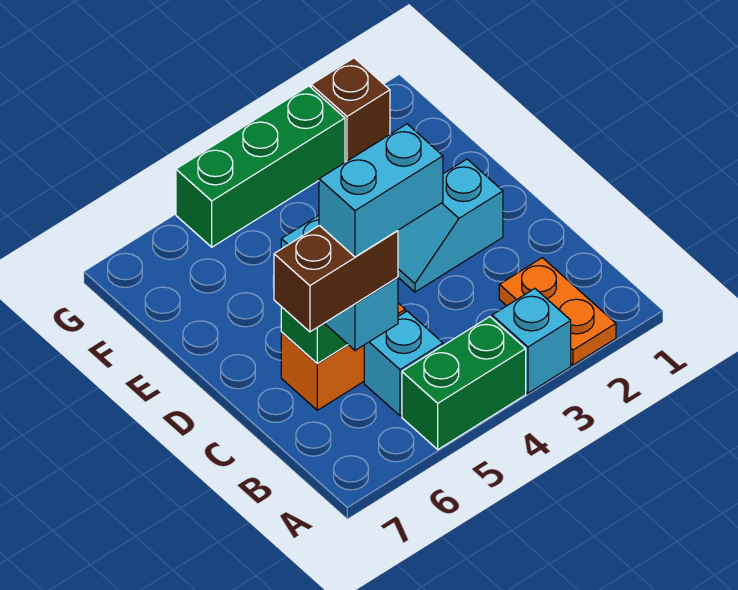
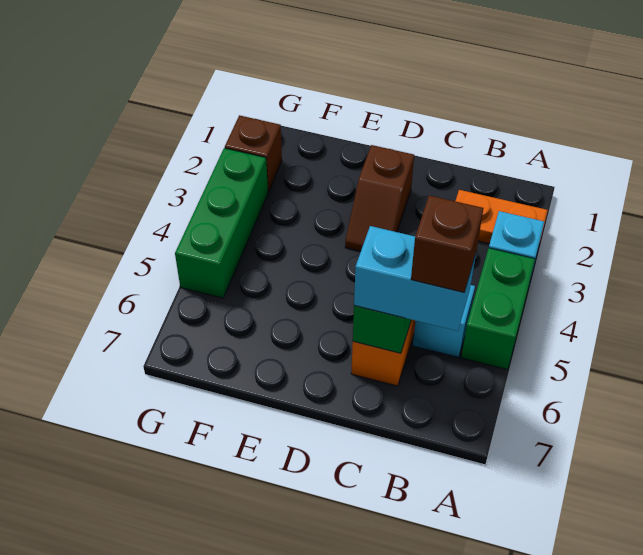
cyan brick B5:B6 level 5 -> none
brown brick B6:B7 level 4 -> brown brick B6 level 4
cyan slope D2:D3 level 1 top 2 -> brown slope D2:D3 level 1 top 2

